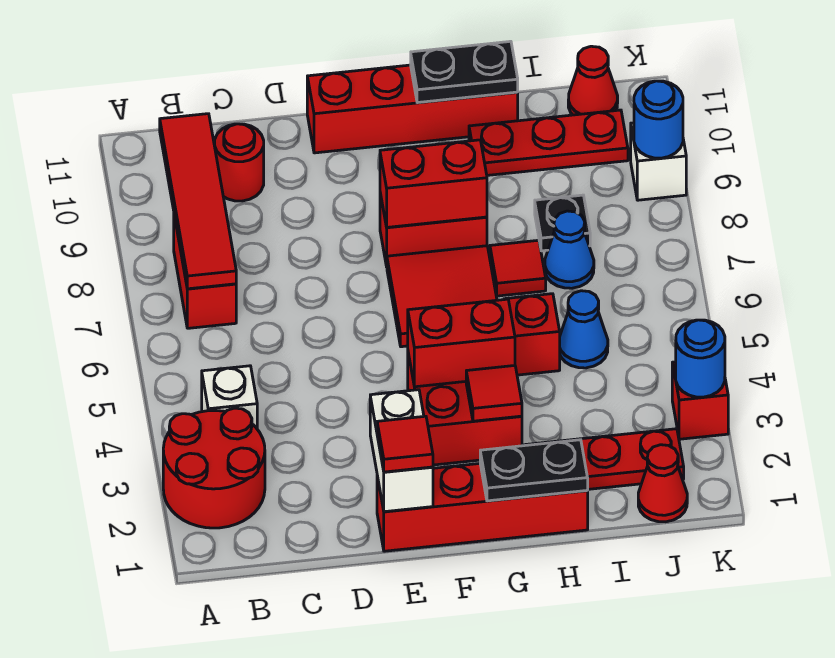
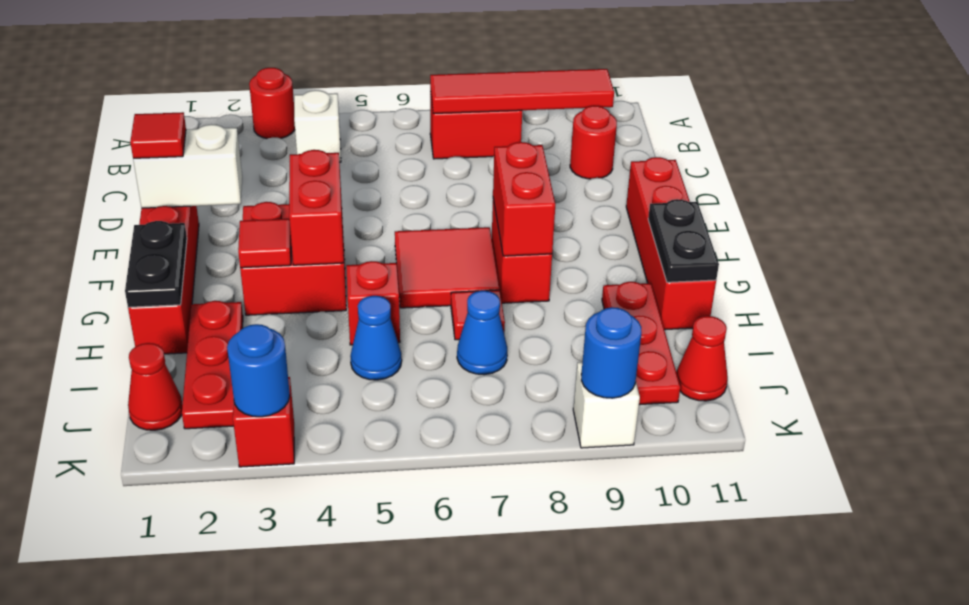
red round brick A2:B3 level 1 -> red round brick A3 level 1
black plate I8 level 1 -> none

